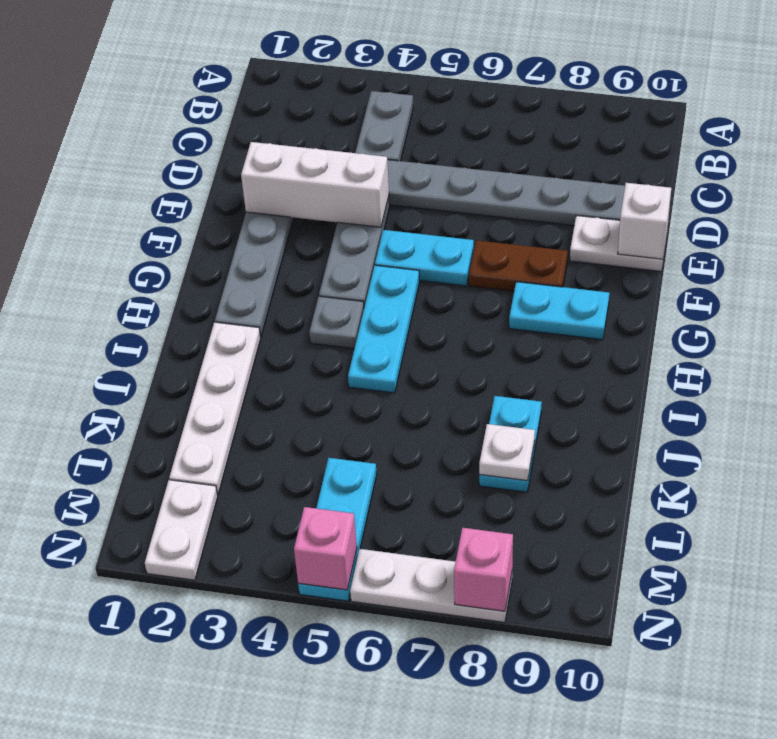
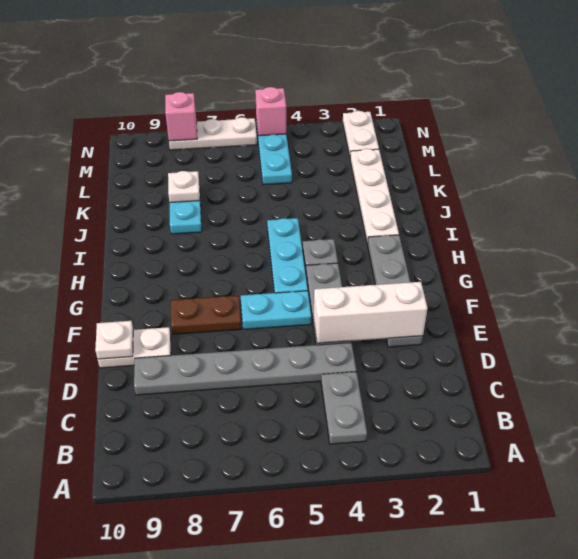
white brick E10 level 2 -> white plate E10 level 2
cyan plate G8:G9 level 1 -> none

